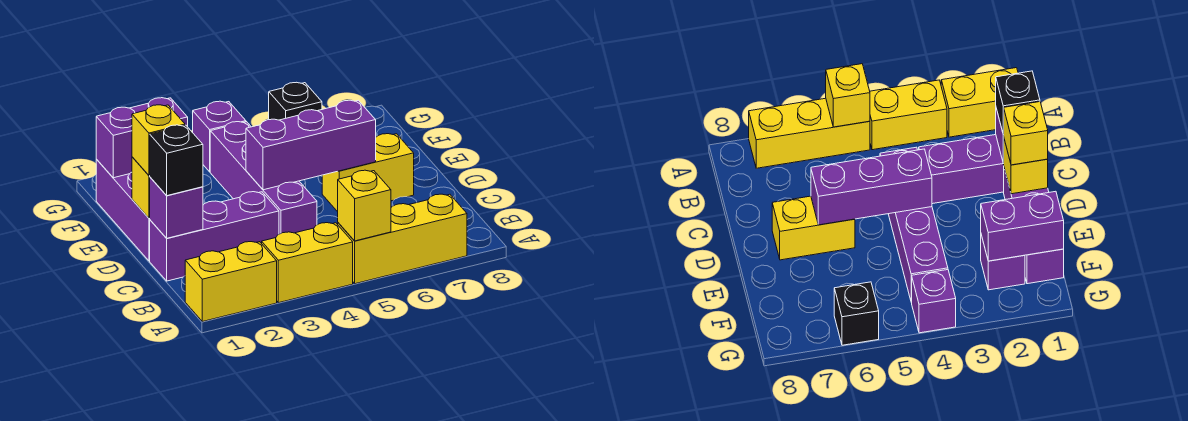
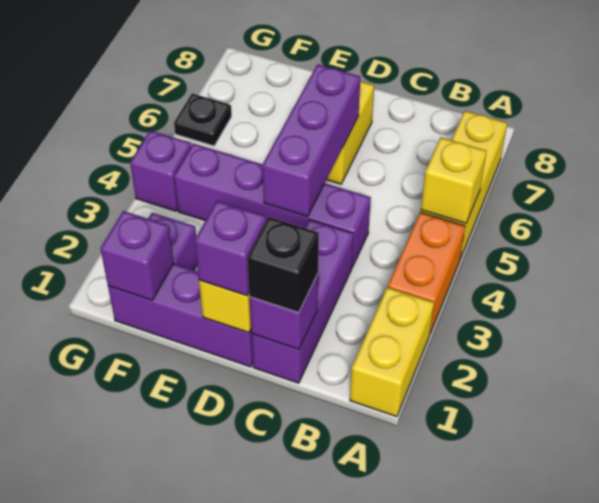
yellow brick A3:A4 level 1 -> orange brick A3:A4 level 1
yellow brick D1 level 3 -> purple brick D1 level 3
purple brick F1:F2 level 2 -> purple brick F1 level 2
black brick G6 level 1 -> black plate G6 level 1

